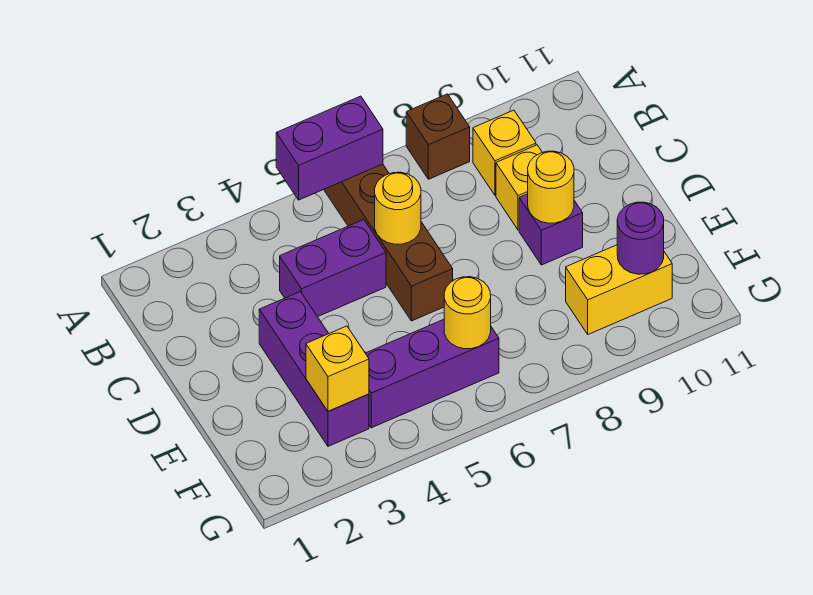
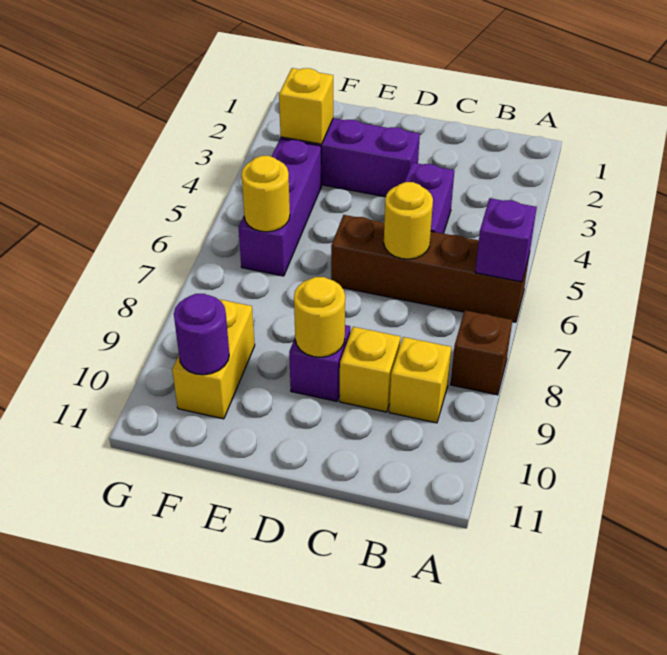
purple brick A5:A6 level 2 -> purple brick A6 level 2

